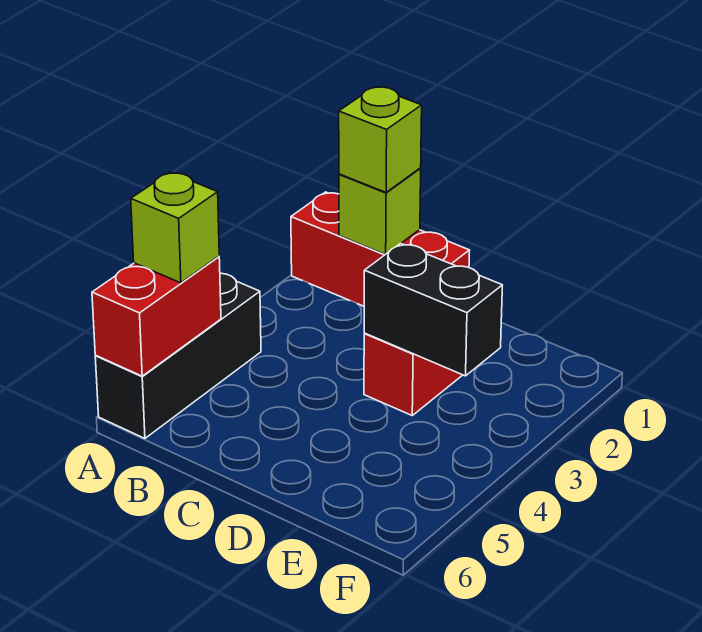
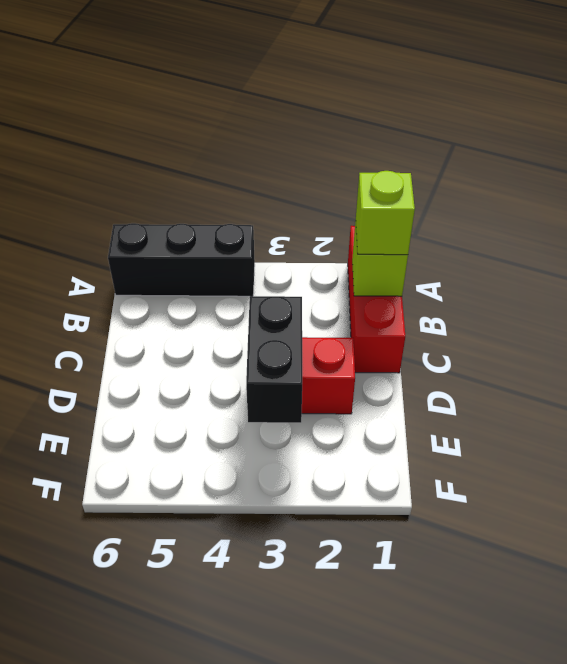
red brick A5:A6 level 2 -> none
lime brick A5 level 3 -> none

